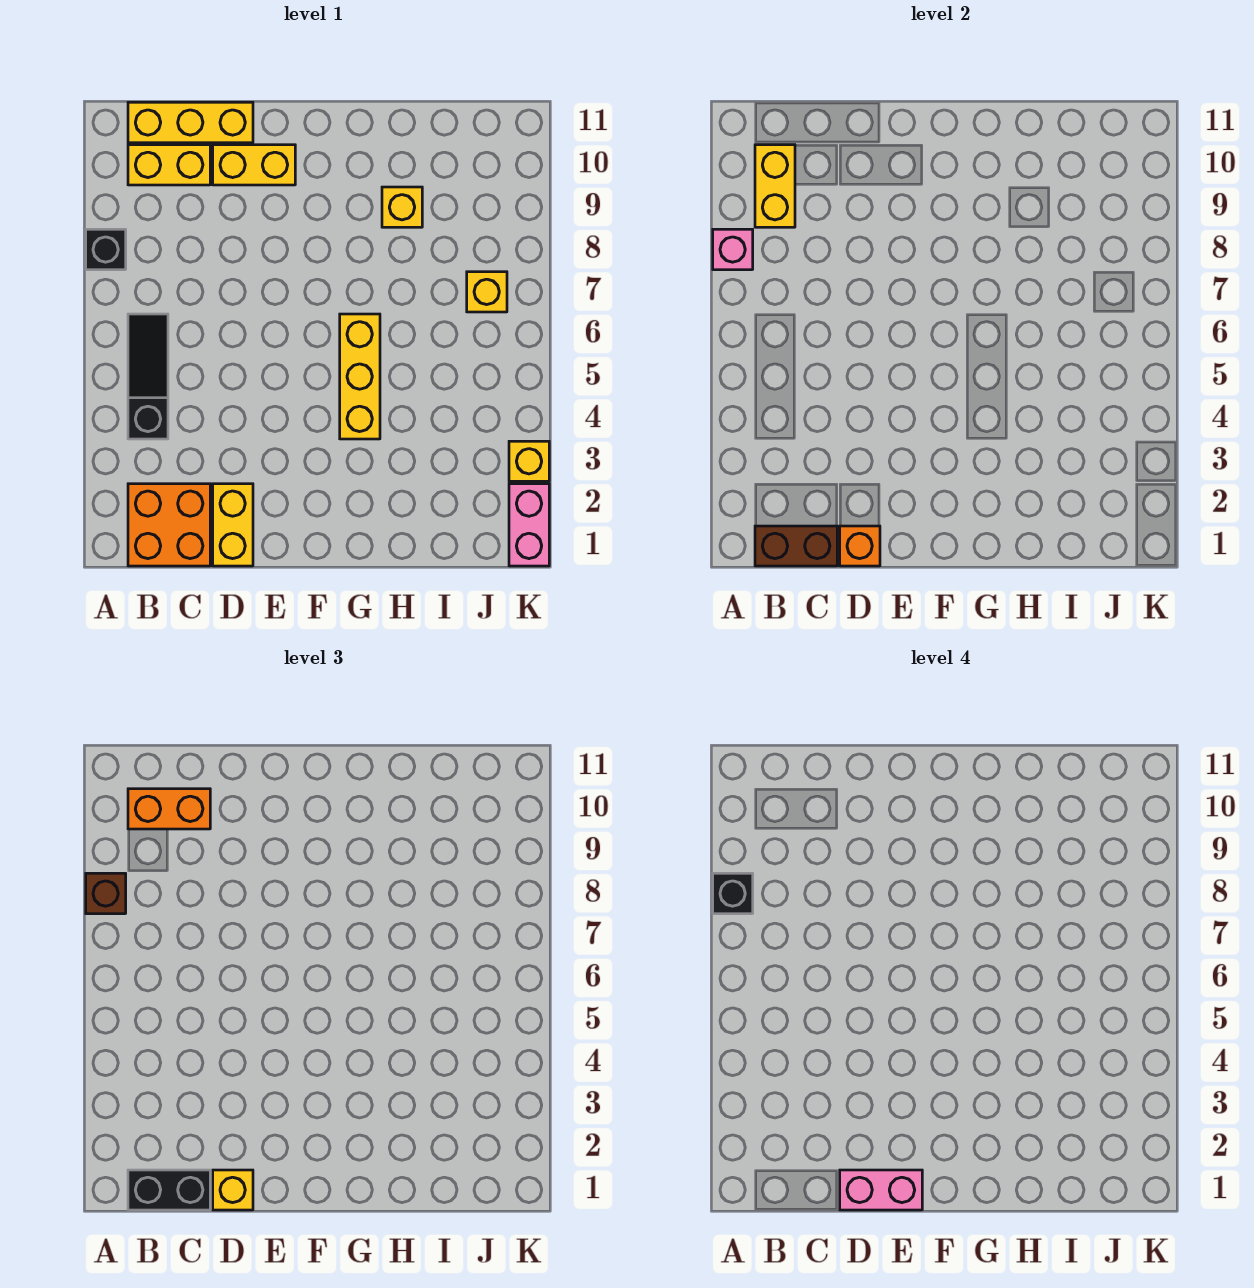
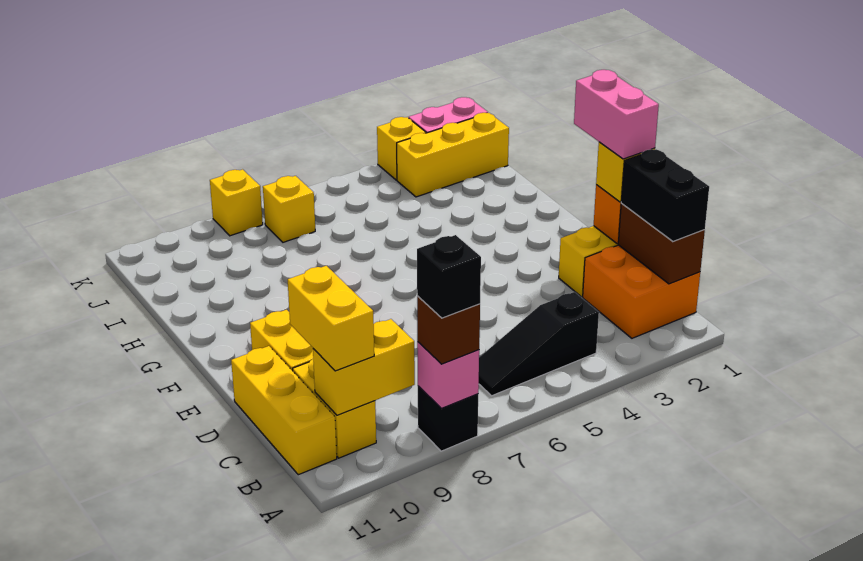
orange brick B10:C10 level 3 -> yellow brick B10:C10 level 3
yellow brick G4:G6 level 1 -> yellow brick J1:J3 level 1
yellow brick H9 level 1 -> yellow brick K8 level 1

